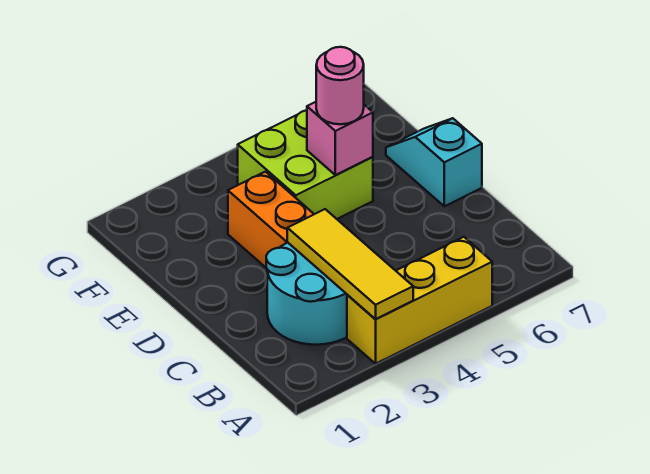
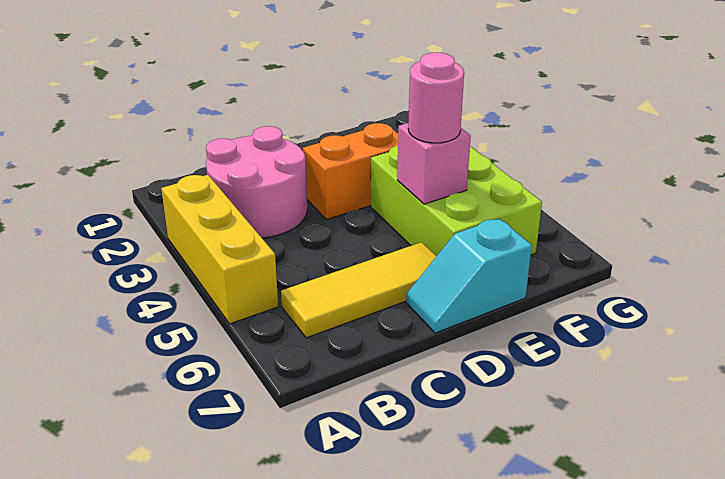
yellow tile A3:C3 level 2 -> yellow tile B6:D6 level 1
cyan round brick B2:C3 level 1 -> pink round brick B2:C3 level 1
cyan slope D7:E7 level 1 top D -> cyan slope D7:E7 level 1 top E
lime brick E4:F5 level 1 -> lime brick E4:F6 level 1

